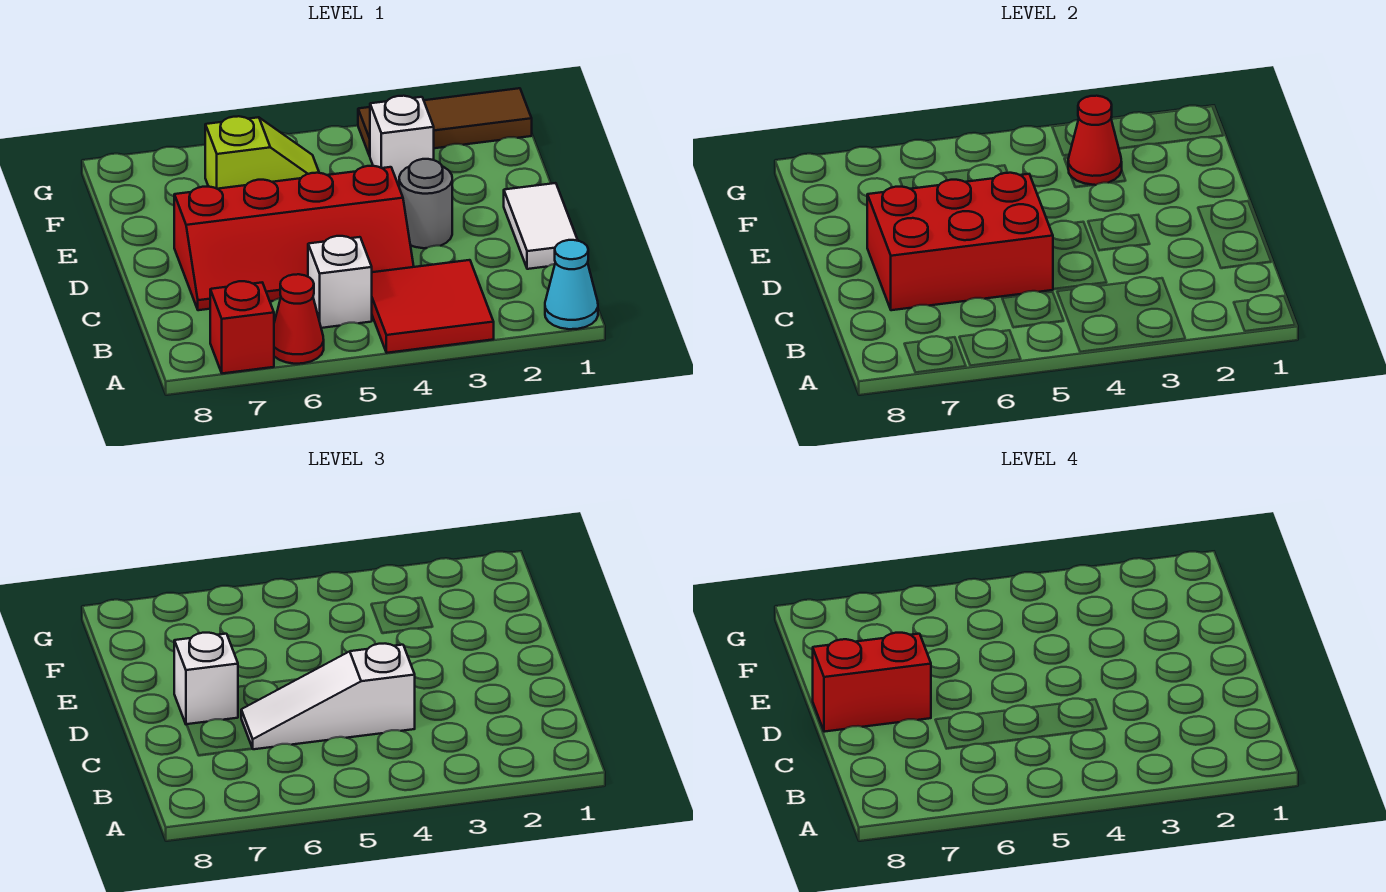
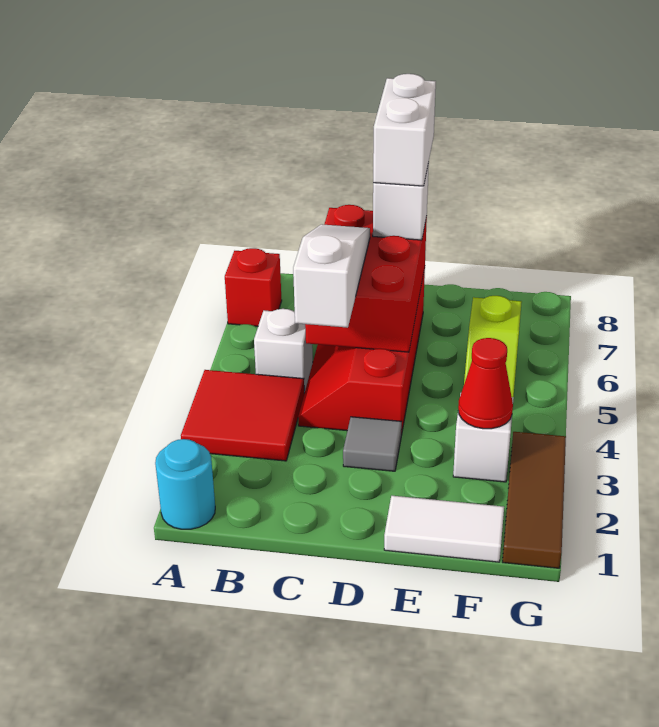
cyan cone A1 level 1 -> cyan round brick A1 level 1
red cone A6 level 1 -> none
white tile C1:D1 level 1 -> white tile E1:F1 level 1
grey round brick D3 level 1 -> grey tile D3 level 1
red brick D7:D8 level 4 -> white brick D7:D8 level 4

